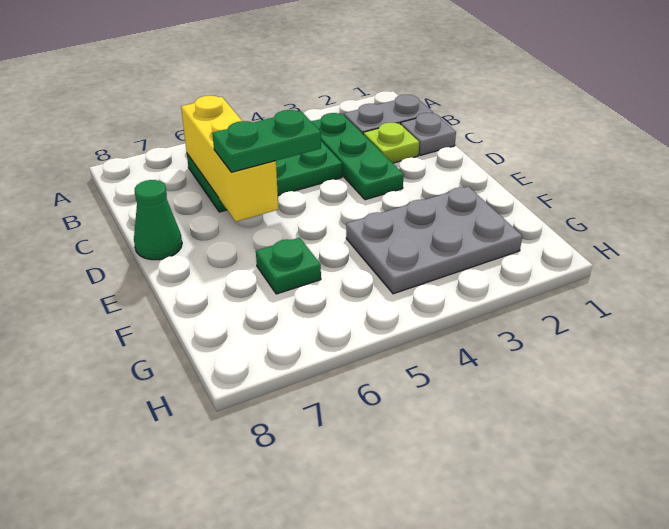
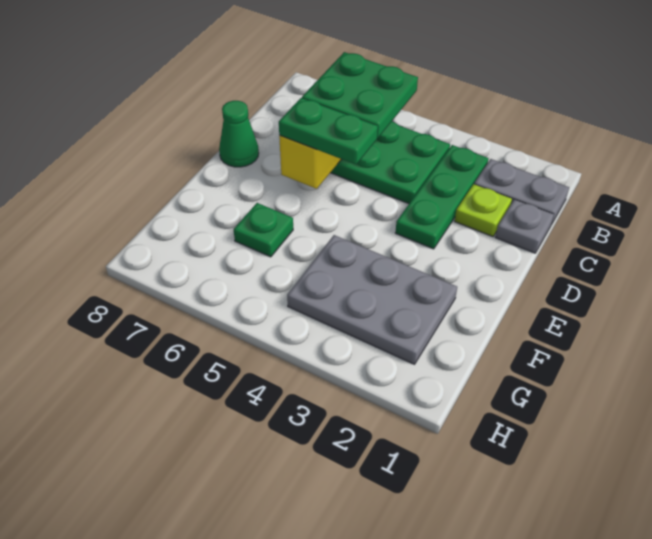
none -> green plate B5:C6 level 3

